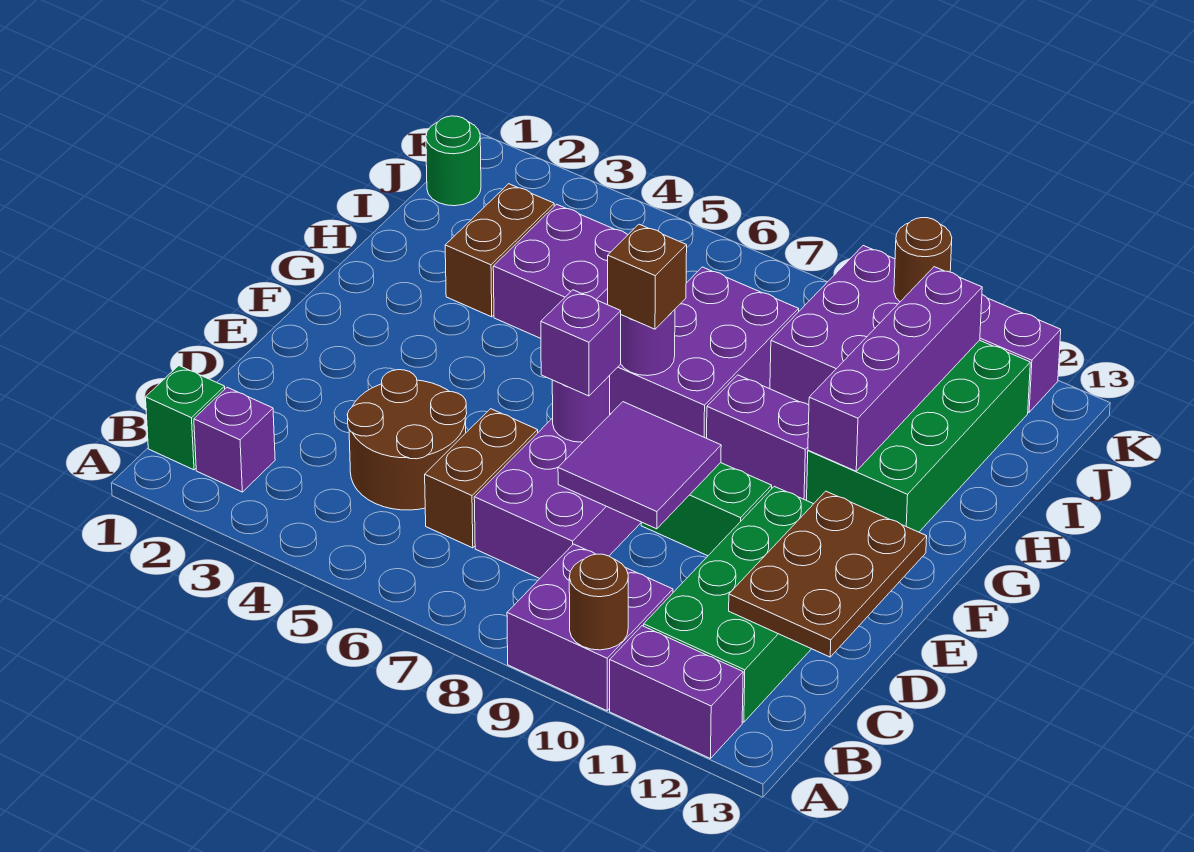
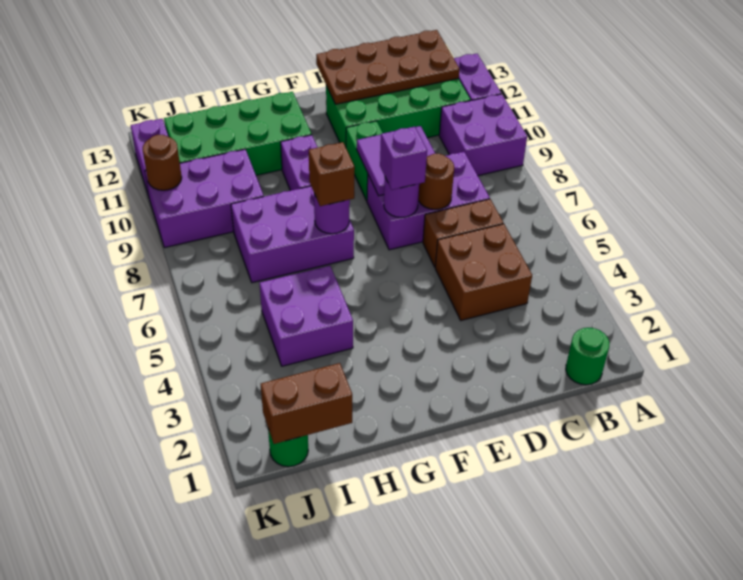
brown round brick A10 level 2 -> brown round brick D7 level 2
green brick B1 level 1 -> green round brick B1 level 1
purple brick B2 level 1 -> none
brown round brick C4:D5 level 1 -> brown brick C4:D5 level 1
brown plate C12:E13 level 2 -> brown plate B12:E13 level 2
purple brick G11:J11 level 2 -> none
brown brick H3:I3 level 1 -> brown brick I1:J1 level 2

